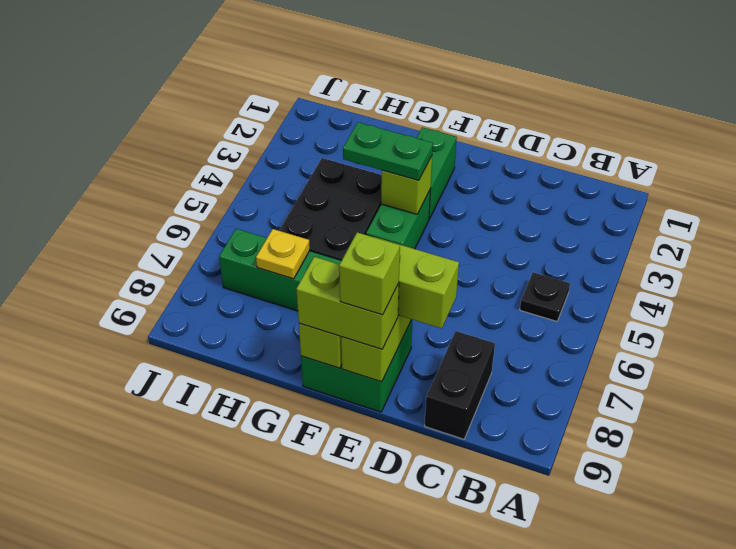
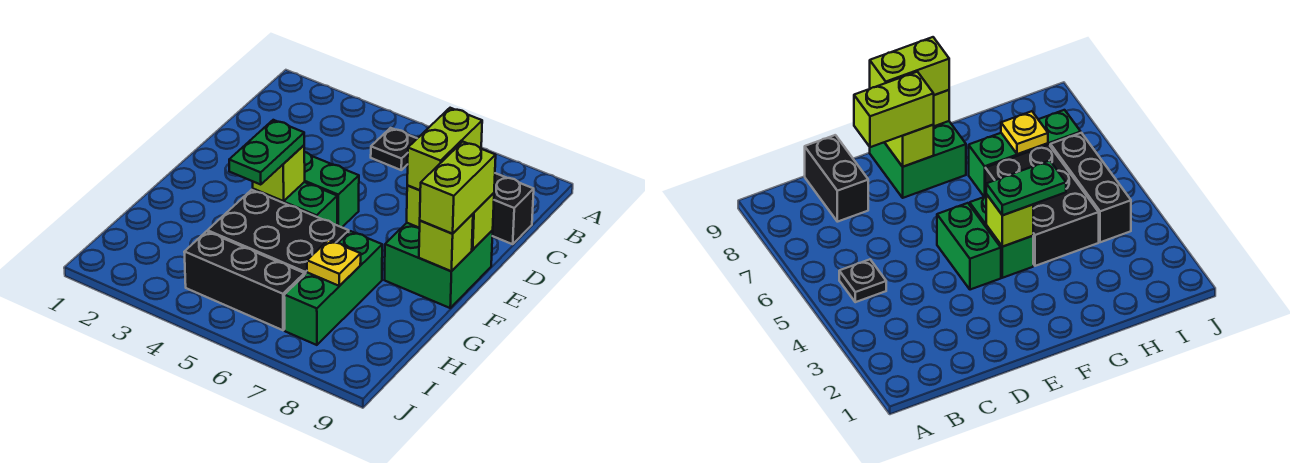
lime brick E9 level 4 -> none
green brick F2:F3 level 1 -> green brick E4:E5 level 1
none -> black brick I4:I6 level 1

